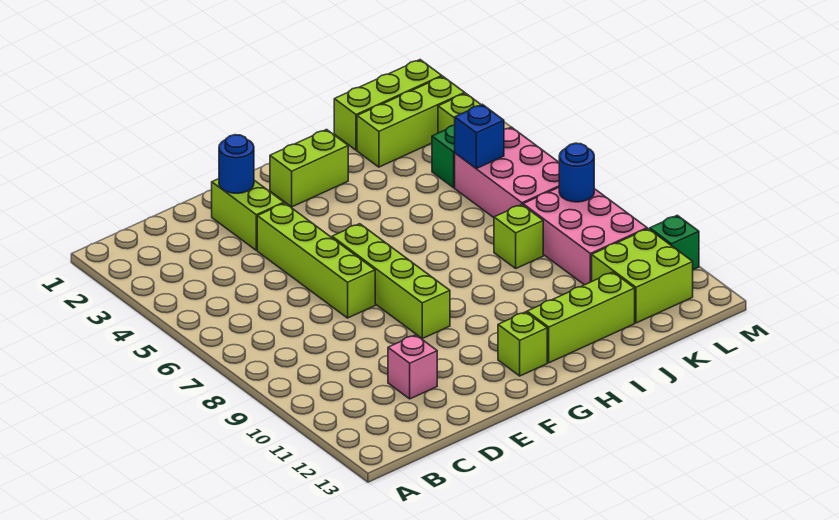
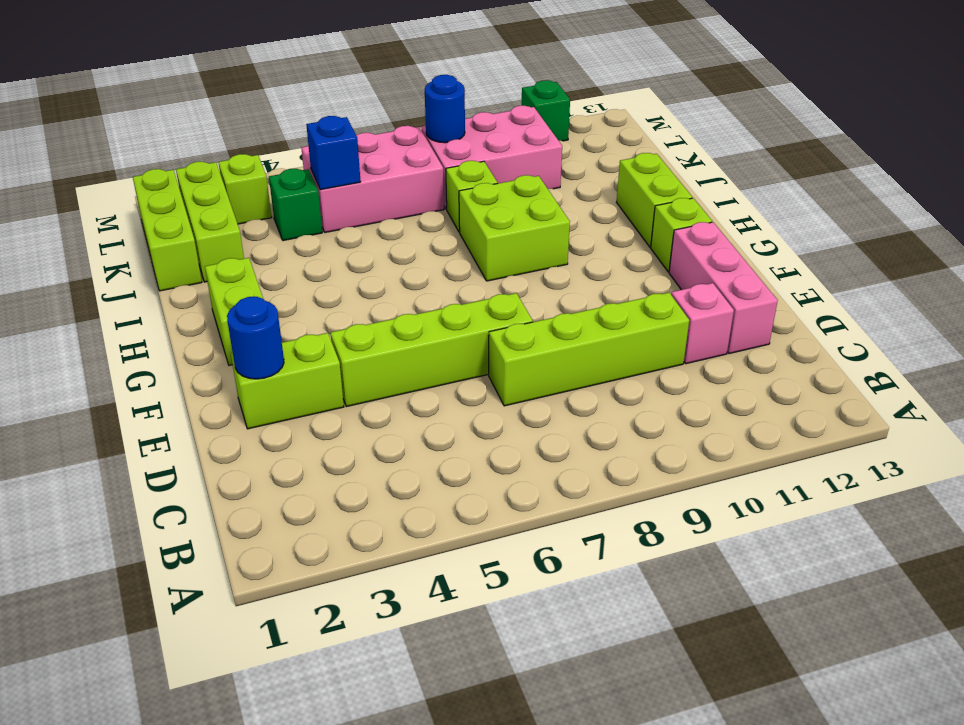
none -> pink brick D12:F12 level 1
lime brick F6:F9 level 1 -> lime brick D7:D10 level 1
lime brick H12:J12 level 1 -> lime brick H12:I12 level 1
lime brick K11:L12 level 1 -> lime brick H8:I9 level 1

